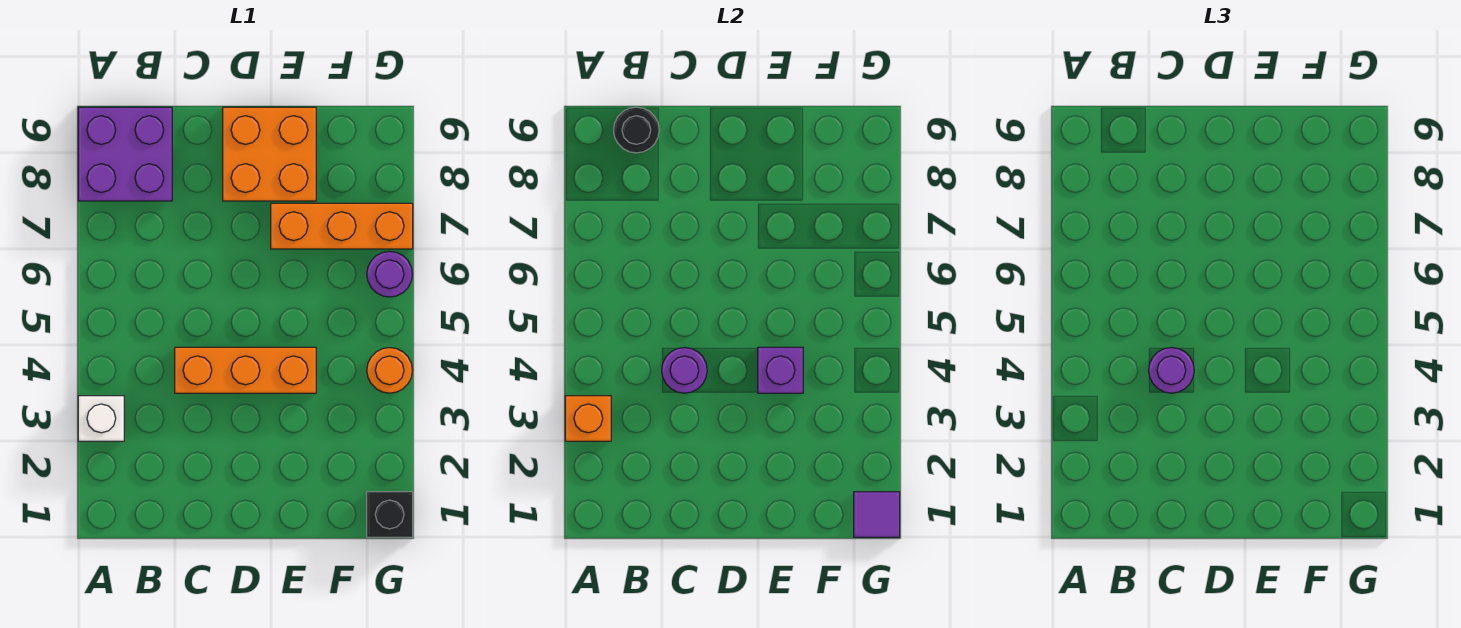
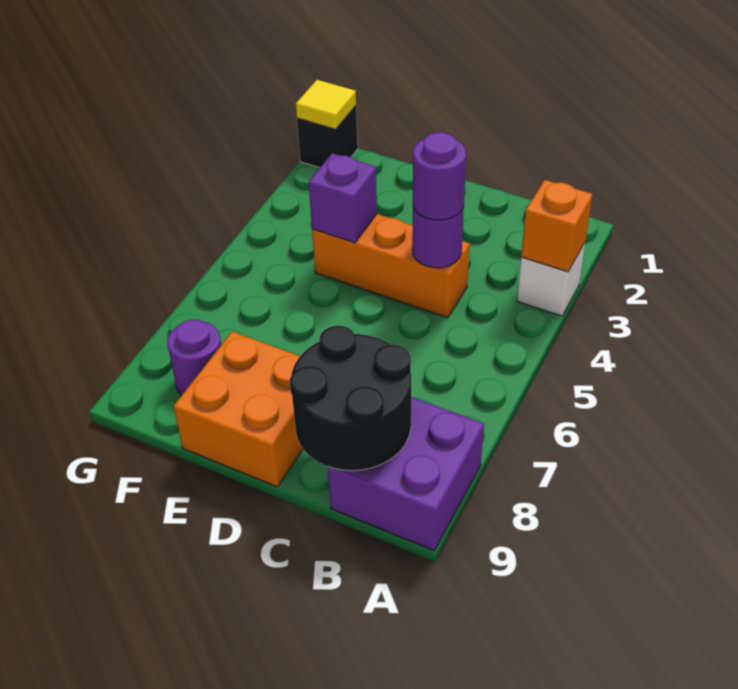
black round brick B9 level 2 -> black round brick B8:C9 level 2
orange brick E7:G7 level 1 -> none
purple tile G1 level 2 -> yellow tile G1 level 2
orange round brick G4 level 1 -> none
purple round brick G6 level 1 -> purple round brick F8 level 1

